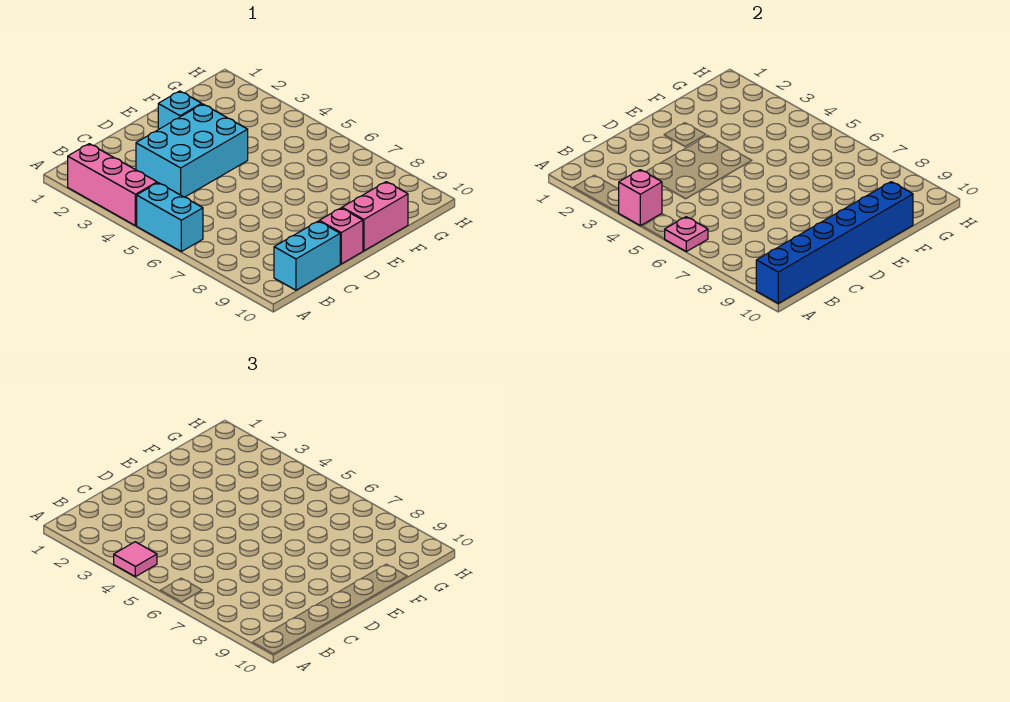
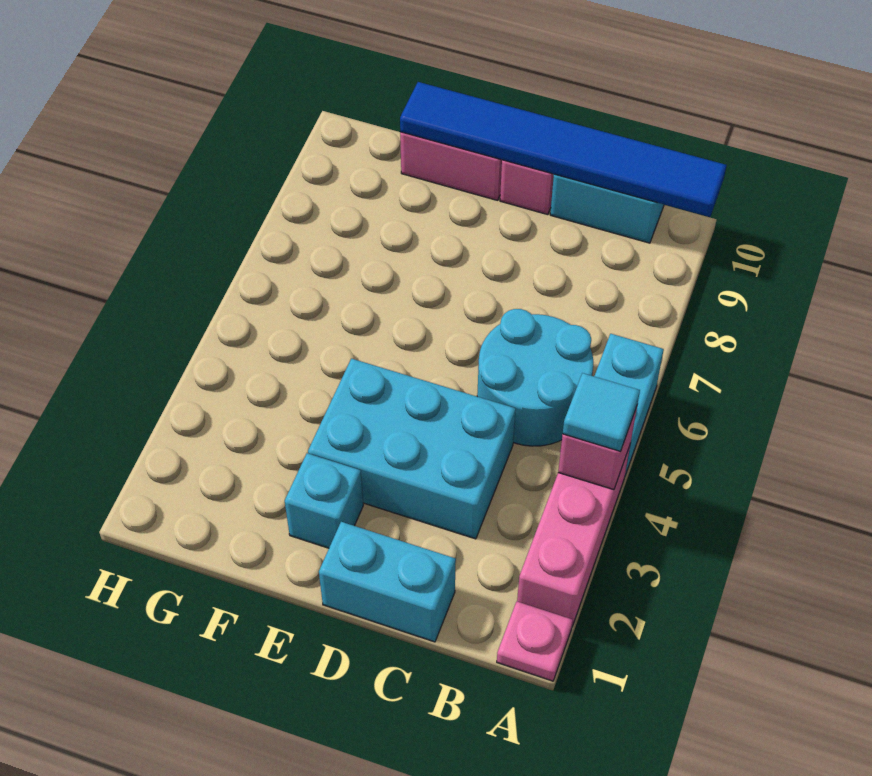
pink tile A4 level 3 -> cyan tile A4 level 3
pink plate A6 level 2 -> pink plate A1 level 1
blue brick A10:F10 level 2 -> blue tile A10:F10 level 2
none -> cyan round brick B5:C6 level 1
none -> cyan brick C1:D1 level 1

